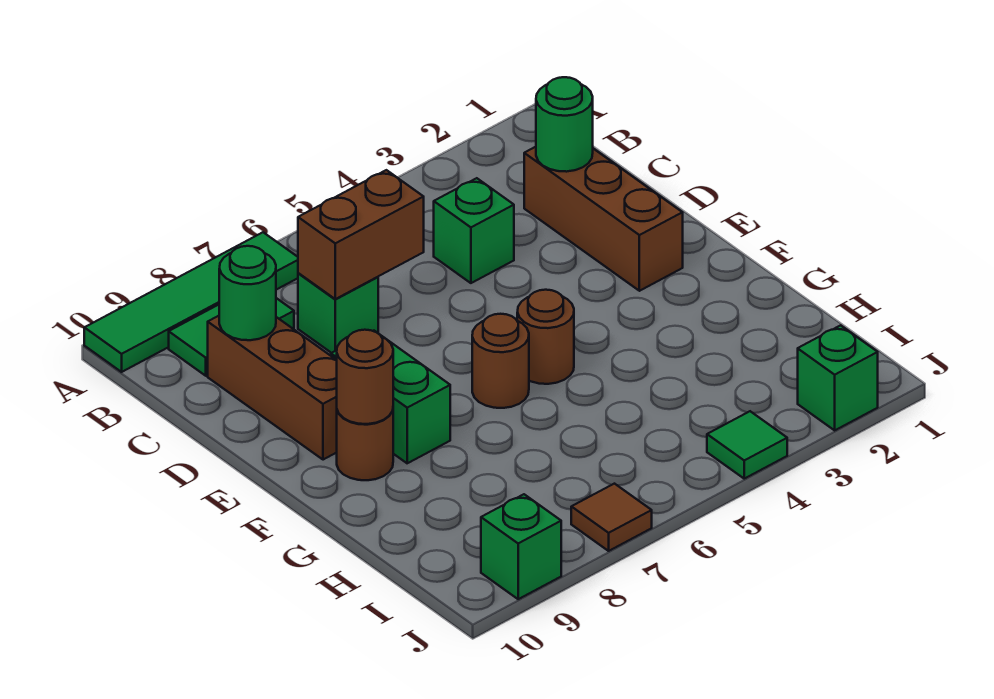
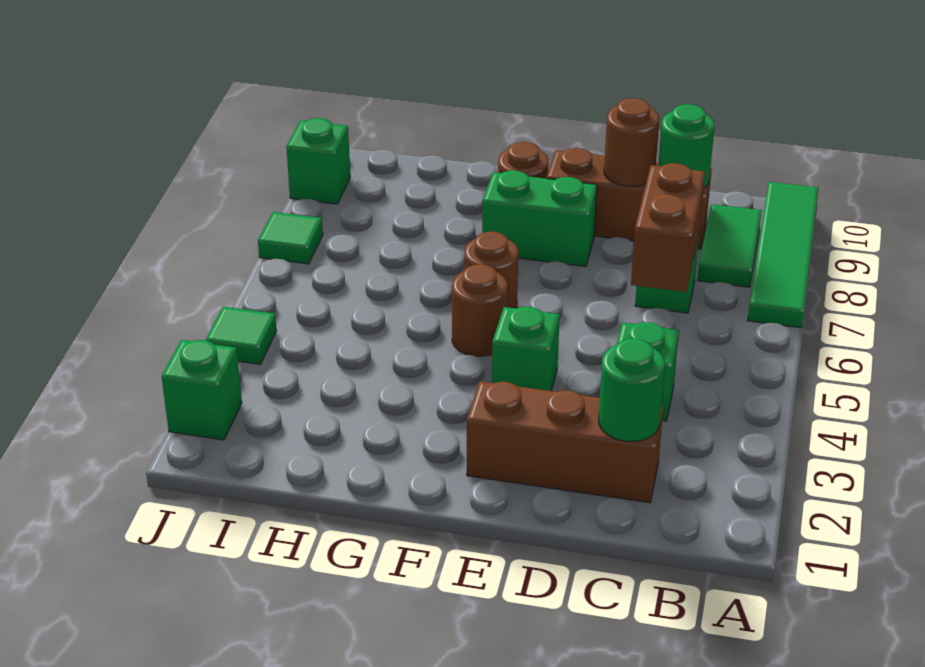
none -> green brick E4 level 1
brown round brick F9 level 2 -> brown round brick D9 level 2
brown tile J7 level 1 -> green tile J7 level 1

